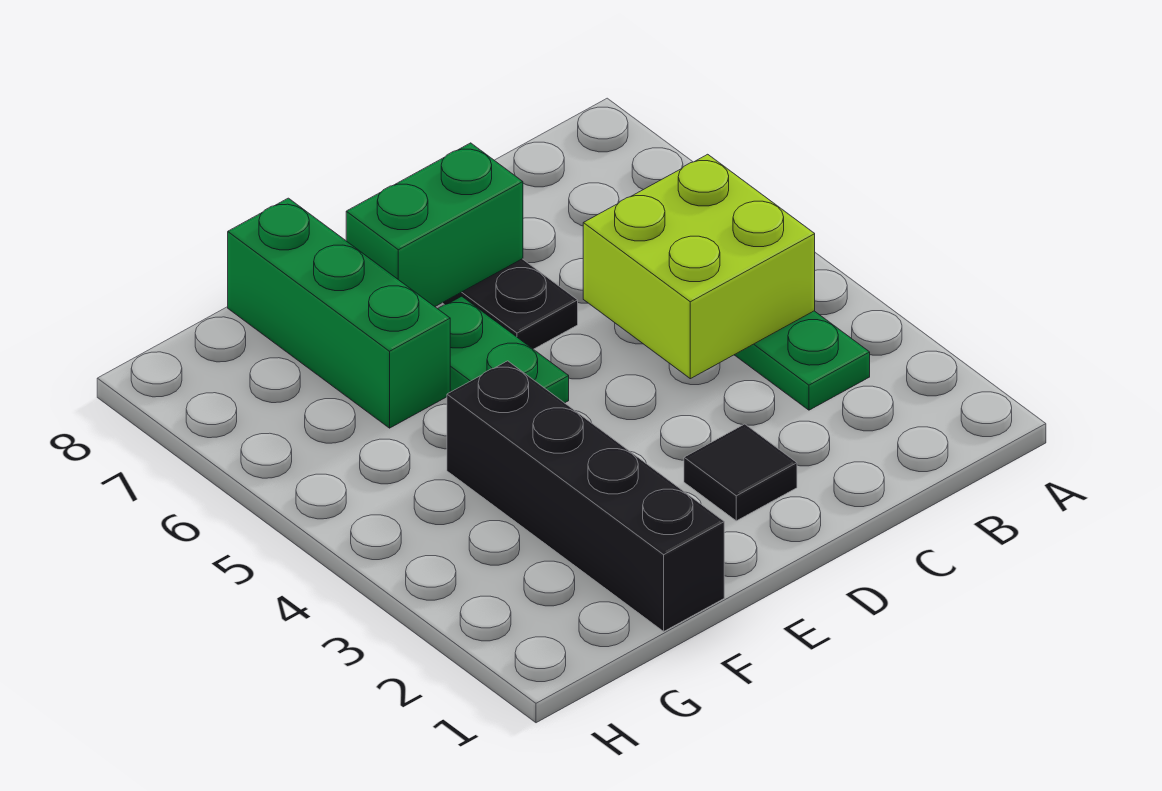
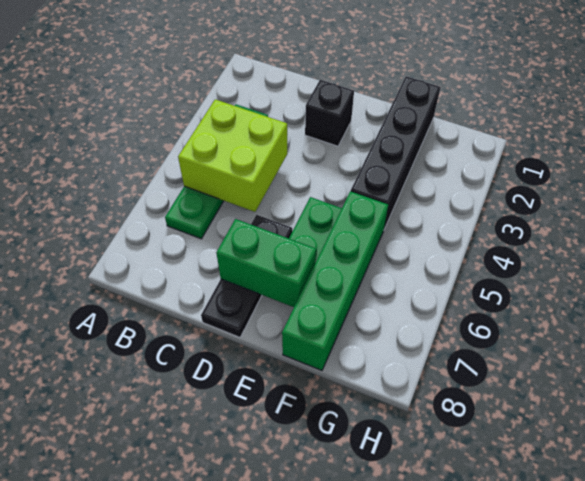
black tile D2 level 1 -> black brick D2 level 1
green brick F6:F8 level 1 -> green brick F5:F8 level 1

